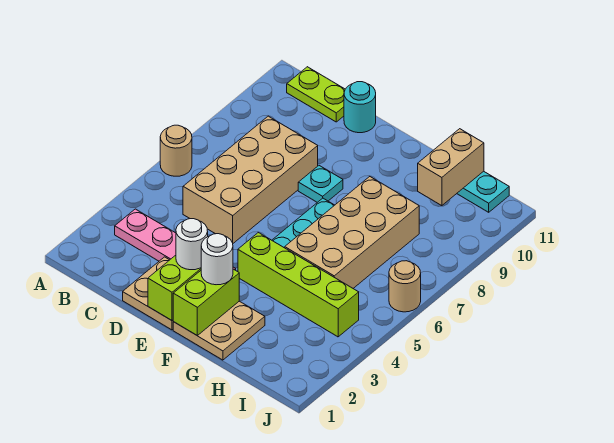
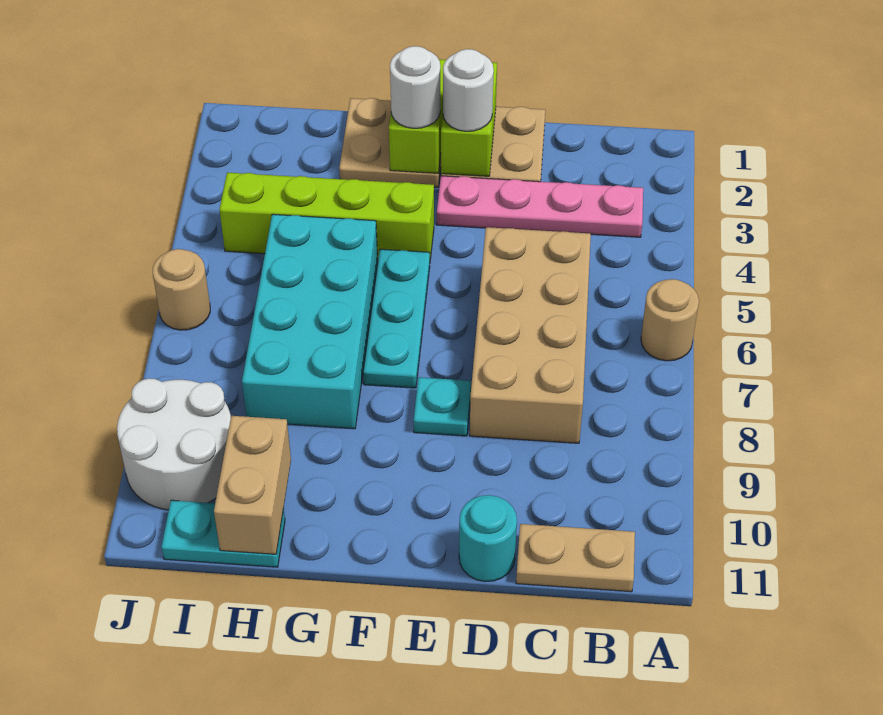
lime plate B11:C11 level 1 -> tan plate B11:C11 level 1
tan brick G5:H8 level 1 -> cyan brick G5:H8 level 1
none -> white round brick I9:J10 level 1

